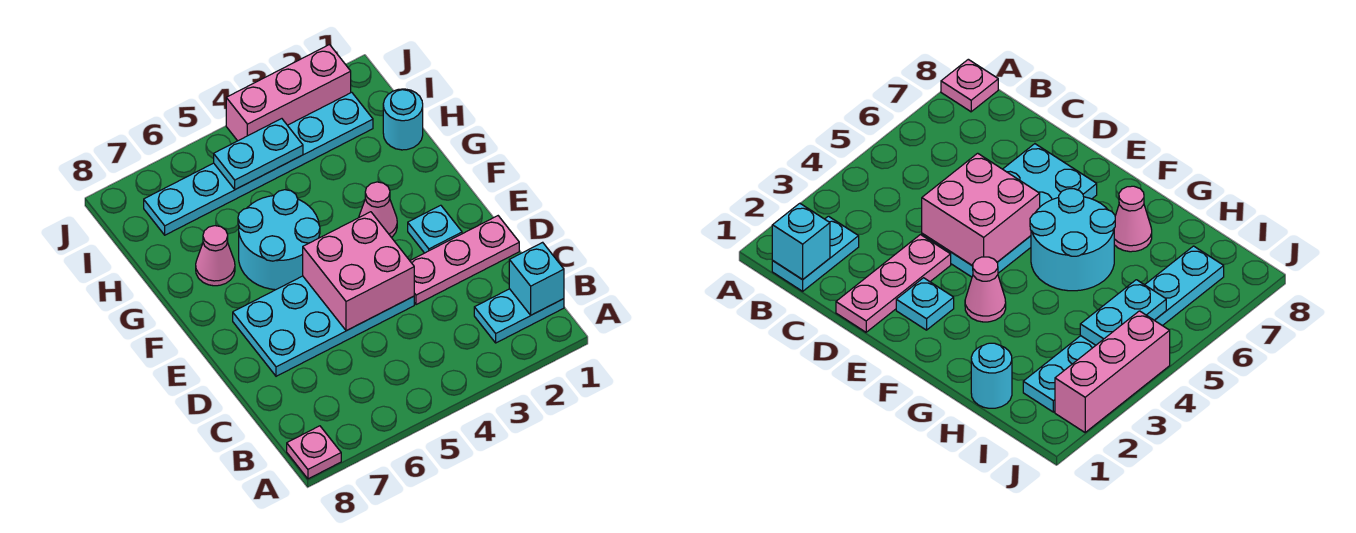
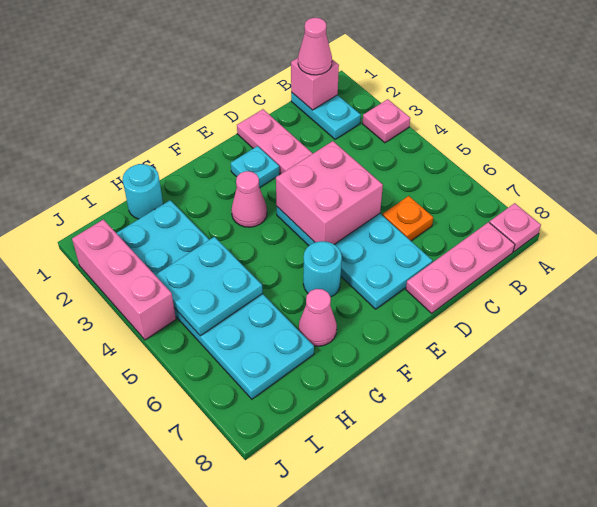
none -> pink plate A3 level 1
cyan brick B1 level 2 -> pink brick B1 level 2
none -> pink cone B1 level 3
none -> pink plate B8:D8 level 1
none -> orange plate C6 level 1
cyan round brick F5:G6 level 1 -> cyan round brick F6 level 1
cyan plate I2:I7 level 1 -> cyan plate H2:I7 level 1
cyan plate I4:I5 level 2 -> cyan plate H4:I5 level 2

